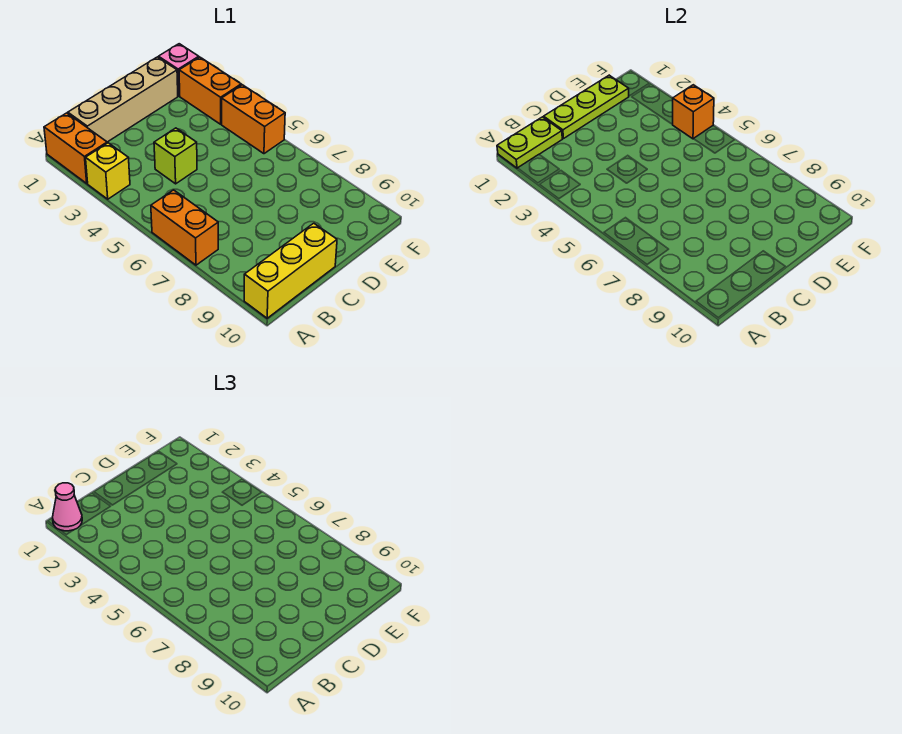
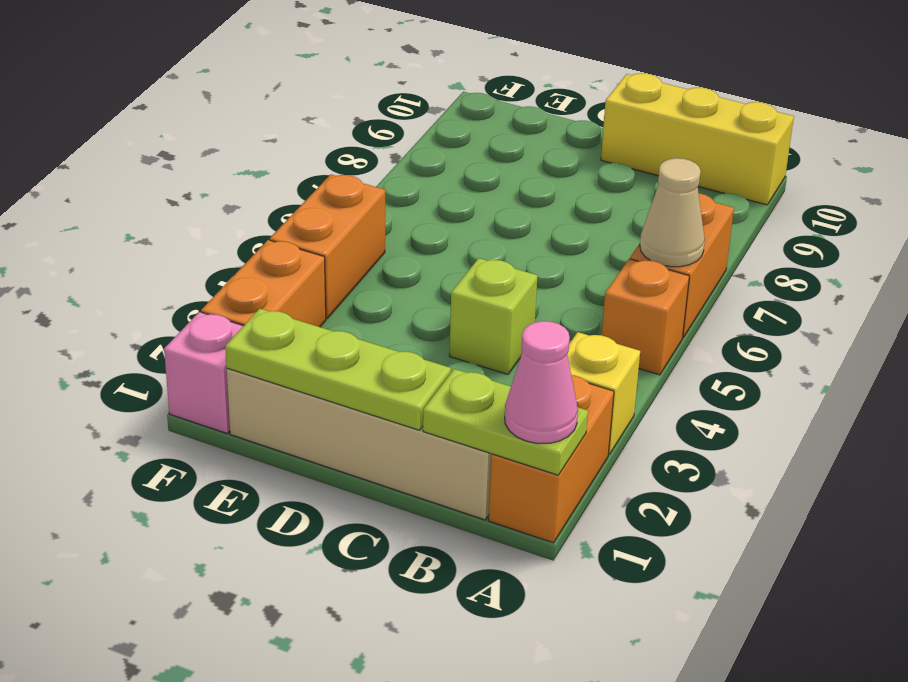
none -> tan cone A6 level 2
orange brick F4 level 2 -> orange brick A5 level 1

